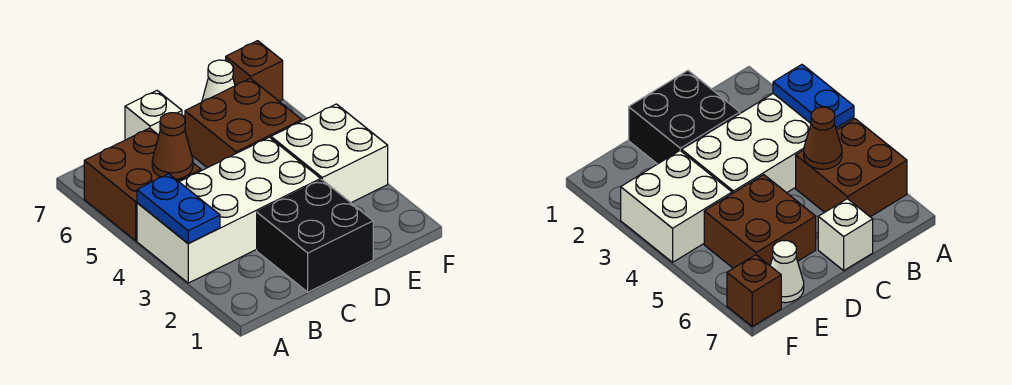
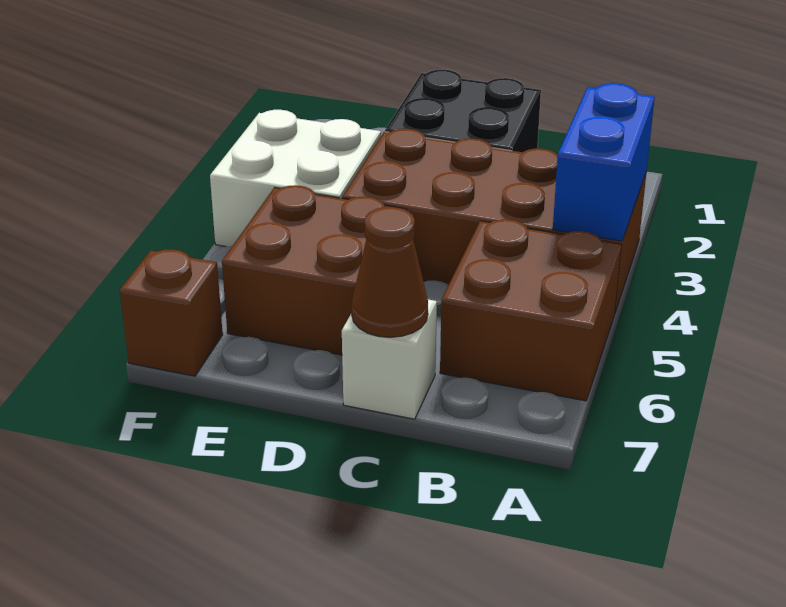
white brick A3:D4 level 1 -> brown brick A3:D4 level 1
blue plate A3:A4 level 2 -> blue brick A3:A4 level 2
brown cone B5 level 2 -> brown cone C7 level 2
white cone E7 level 1 -> none

